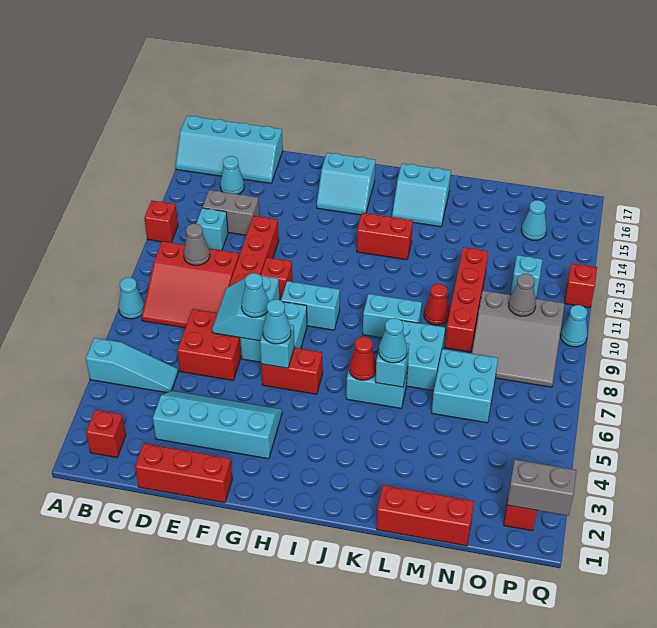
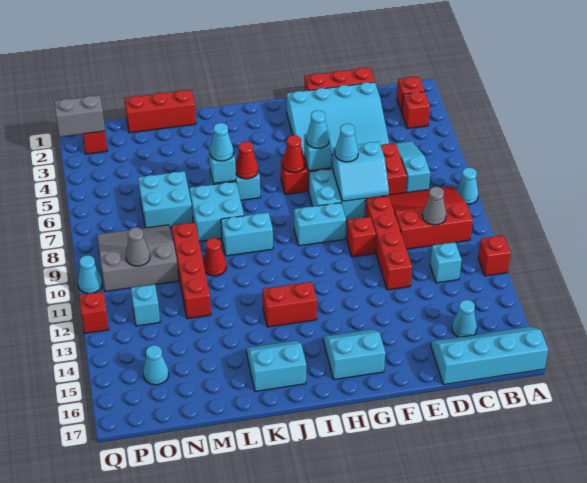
cyan slope A5:C5 level 1 top A -> cyan slope C5:C7 level 1 top 7
none -> red brick B3 level 1
grey brick C13:D13 level 1 -> none
cyan slope D3:G4 level 1 top 3 -> cyan slope D2:G4 level 1 top 2
cyan slope E7:F8 level 2 top F -> cyan slope E7:F8 level 2 top 7
none -> red cone H6 level 2

